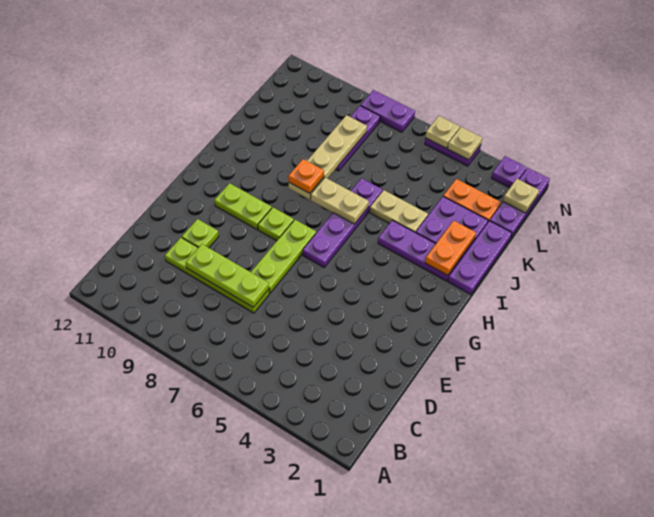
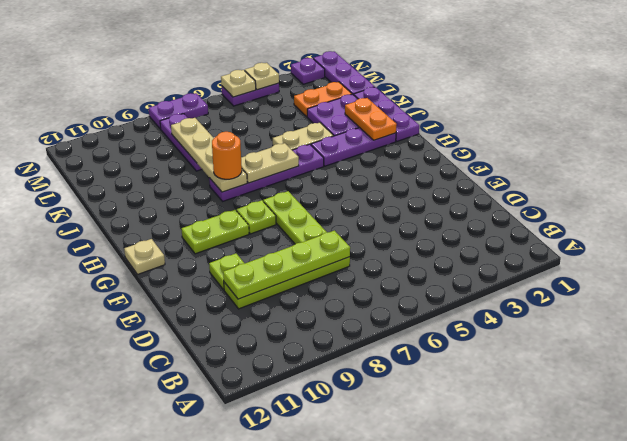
lime plate D7:D9 level 2 -> lime plate D7:D10 level 2
purple plate G6:J6 level 1 -> purple plate I5:I8 level 1
orange plate I8 level 3 -> orange round brick I8 level 3
tan plate M1 level 2 -> tan plate G12 level 1

